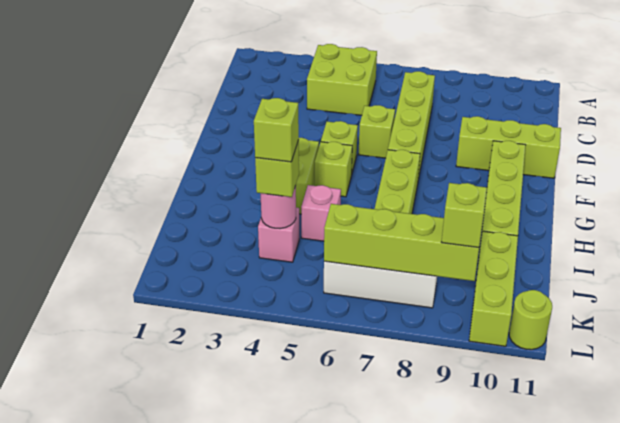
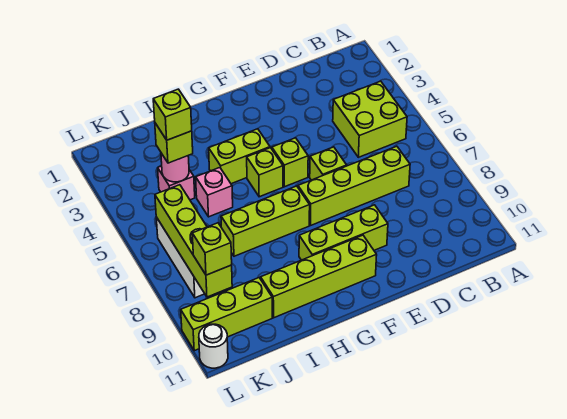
lime brick E9:E11 level 1 -> lime brick E9:G9 level 1
lime round brick L11 level 1 -> white round brick L11 level 1

